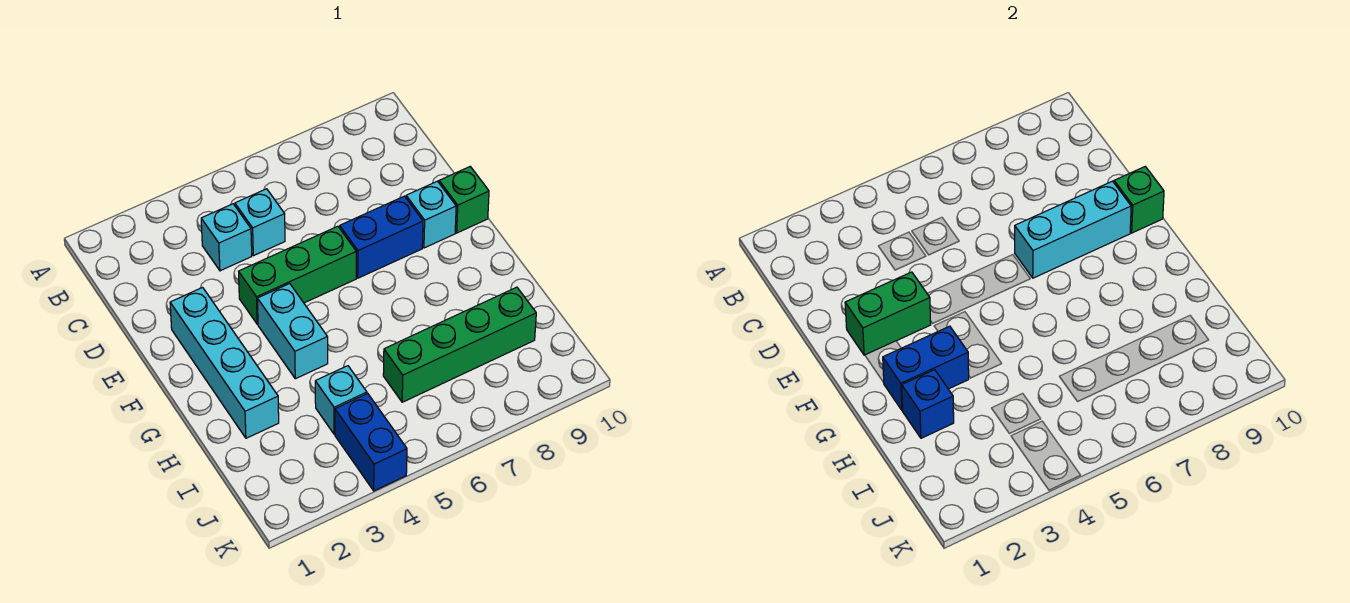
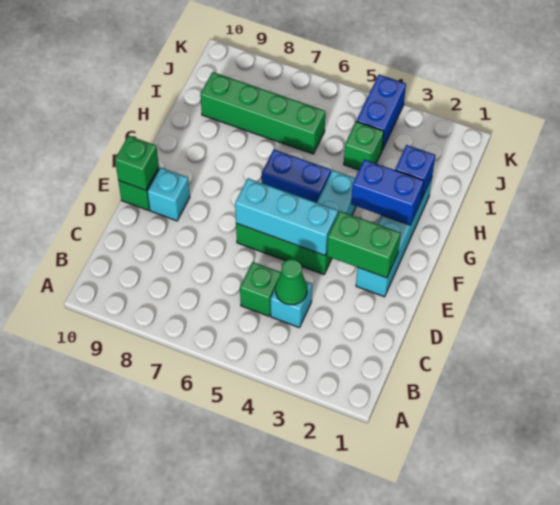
none -> green cone C4 level 2
cyan brick C5 level 1 -> green brick C5 level 1
blue brick E7:E8 level 1 -> blue brick G5:G6 level 1
cyan brick E7:E9 level 2 -> cyan brick E4:E6 level 2
cyan brick I4 level 1 -> green brick I4 level 1

